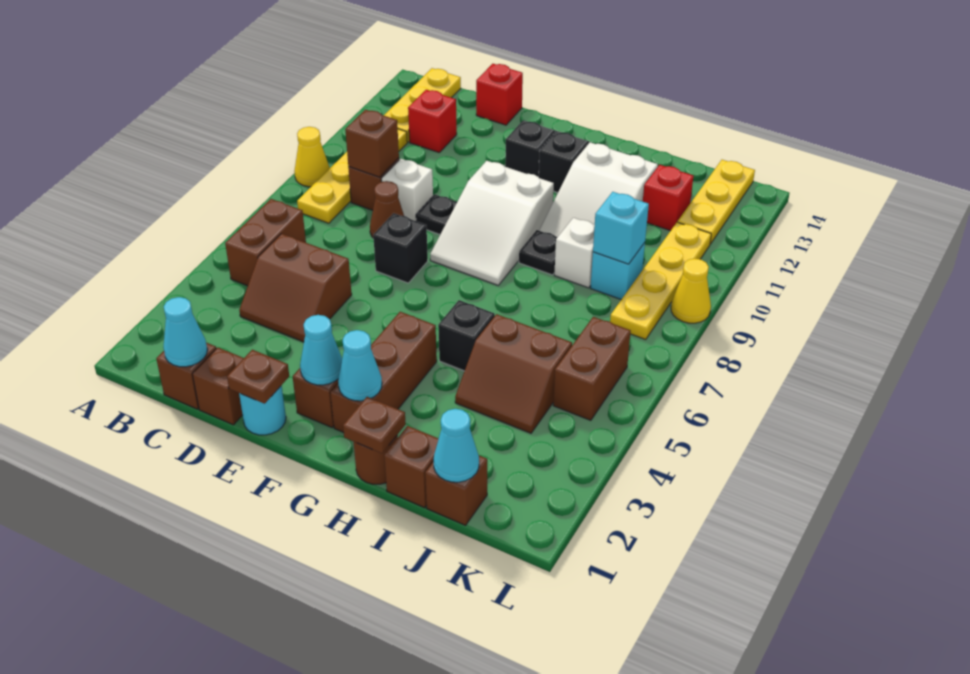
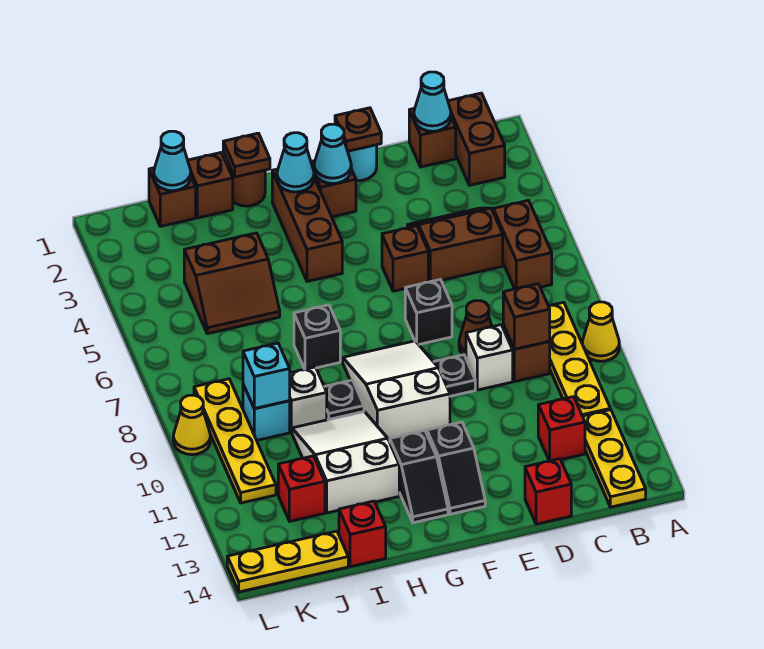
brown brick D1 level 1 -> brown brick E5 level 1
black brick H5 level 1 -> black brick H7 level 1
brown slope I4:J5 level 1 top 5 -> brown slope I4:J5 level 1 top 4
none -> red brick I14 level 1
brown brick K5:K6 level 1 -> brown brick B1:B2 level 1
yellow plate K12:K14 level 1 -> yellow plate J14:L14 level 1

